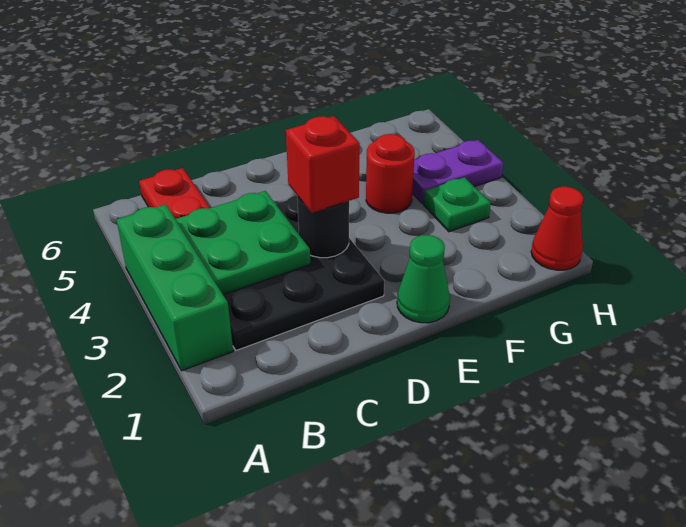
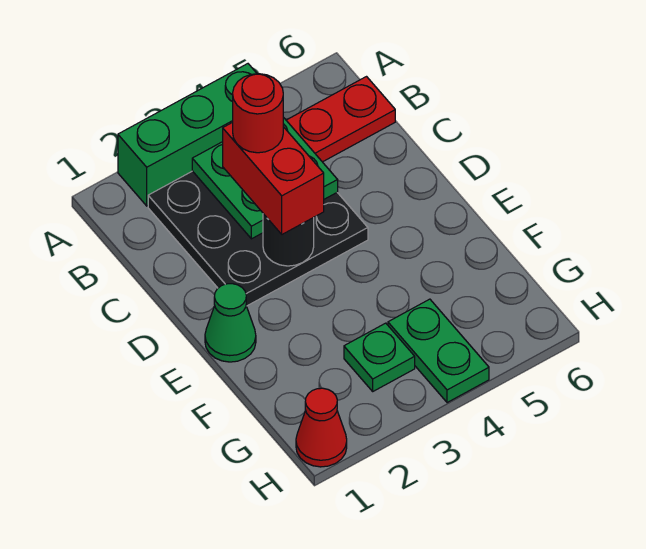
red brick D3 level 3 -> red brick C3:D3 level 3
red round brick F4 level 1 -> red round brick C3 level 4
purple plate G4:H4 level 1 -> green plate G4:H4 level 1

